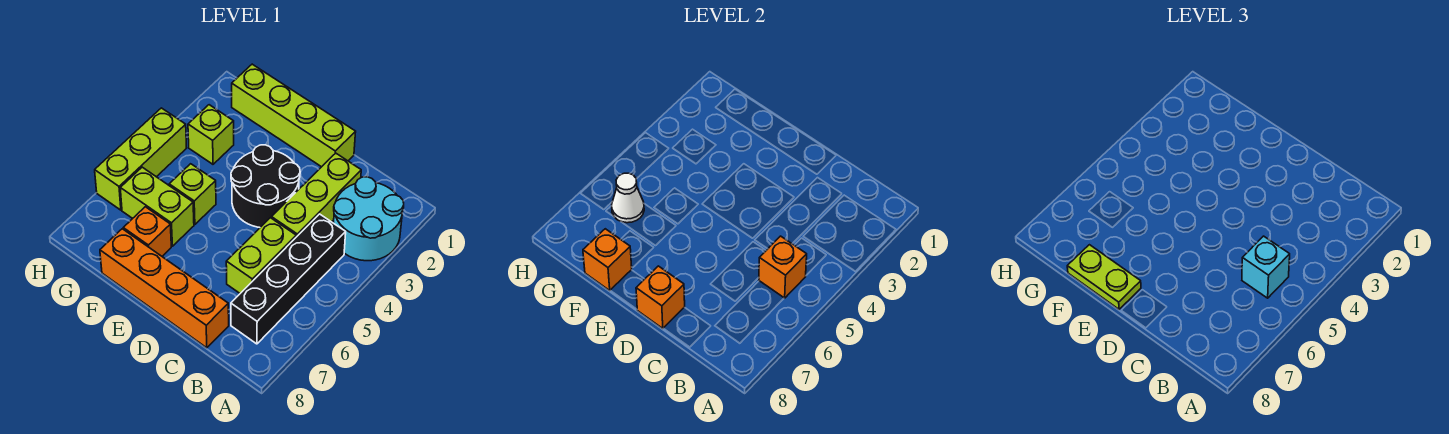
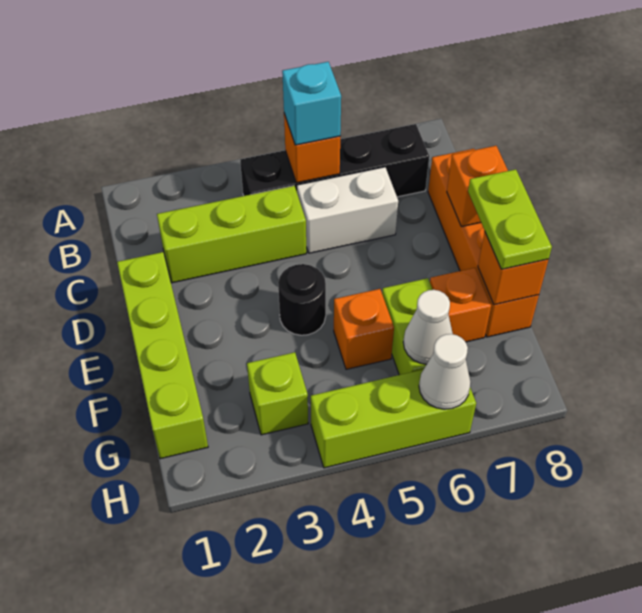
cyan round brick A2:B3 level 1 -> none
lime brick C5:C6 level 1 -> white brick C5:C6 level 1
black round brick D3:E4 level 1 -> black round brick E4 level 1
lime brick F5 level 1 -> orange brick F5 level 1
none -> white cone H6 level 2

